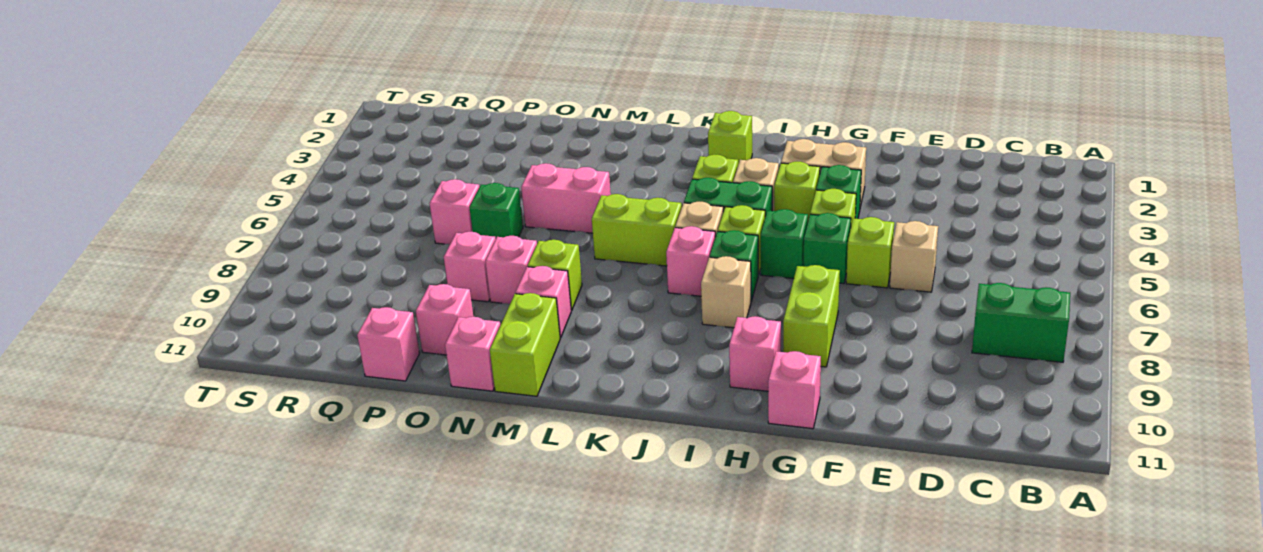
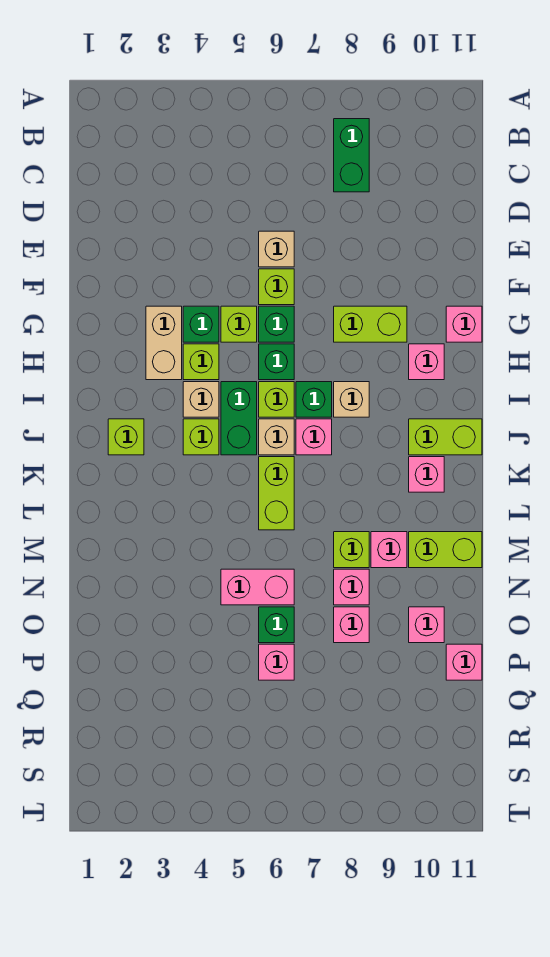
none -> lime brick J10:J11 level 1
pink brick M5:N5 level 1 -> pink brick N5:N6 level 1
pink brick N11 level 1 -> pink brick K10 level 1

